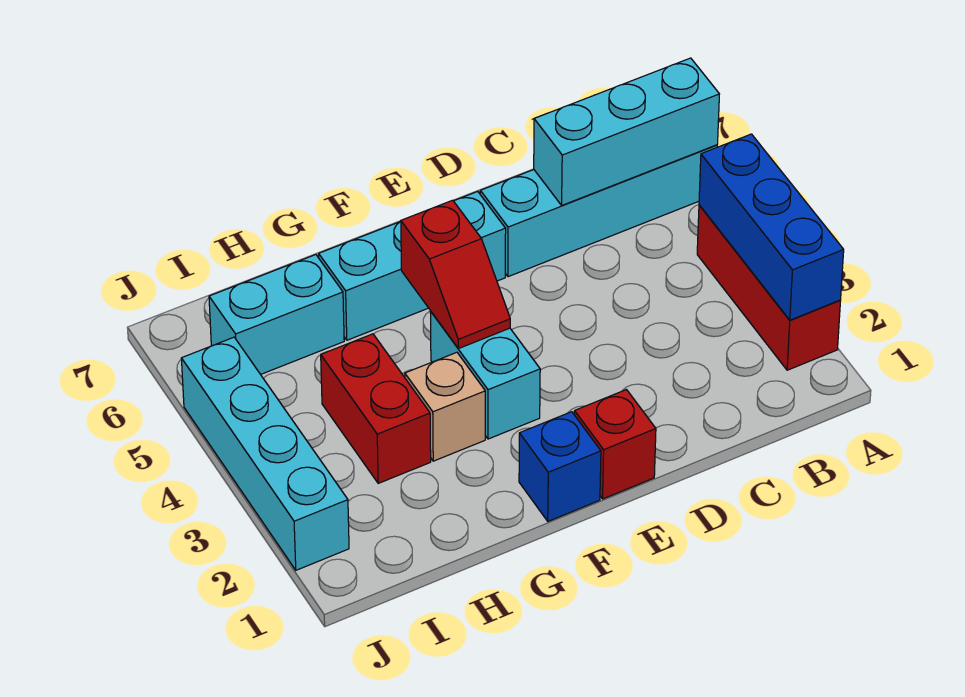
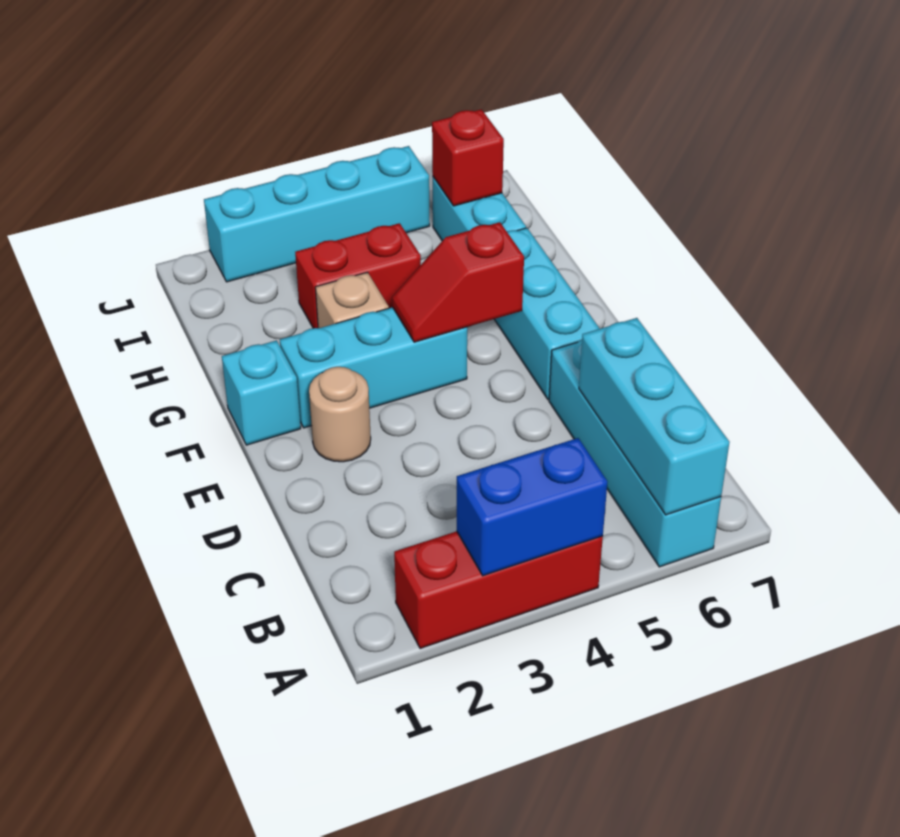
blue brick A2:A4 level 2 -> blue brick A3:A4 level 2
red brick E1 level 1 -> red brick I6 level 2
none -> tan round brick E2 level 1
blue brick F1 level 1 -> cyan brick F1 level 1
cyan brick F3:F4 level 1 -> cyan brick F2:F4 level 1

